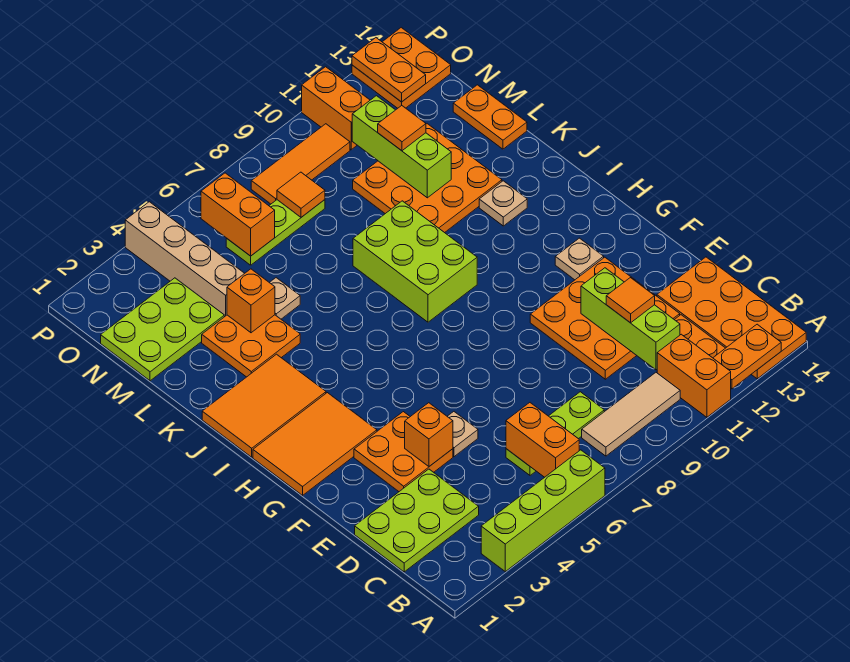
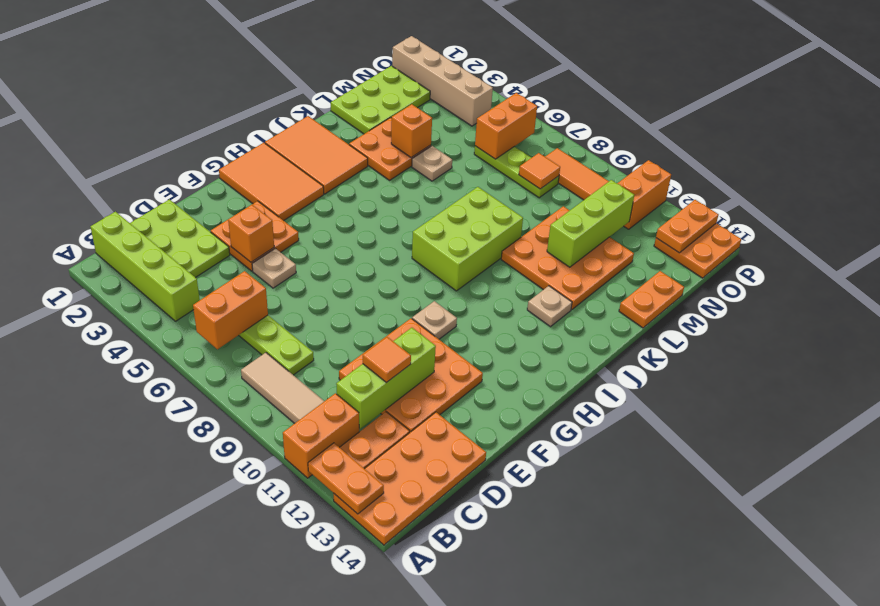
lime brick A3:A6 level 1 -> lime brick B1:B4 level 1
tan plate G12 level 1 -> tan plate G10 level 1
lime plate M1:N3 level 1 -> lime plate L1:N2 level 1
tan brick M4:P4 level 1 -> tan brick O1:O4 level 1
orange tile M11 level 3 -> none

